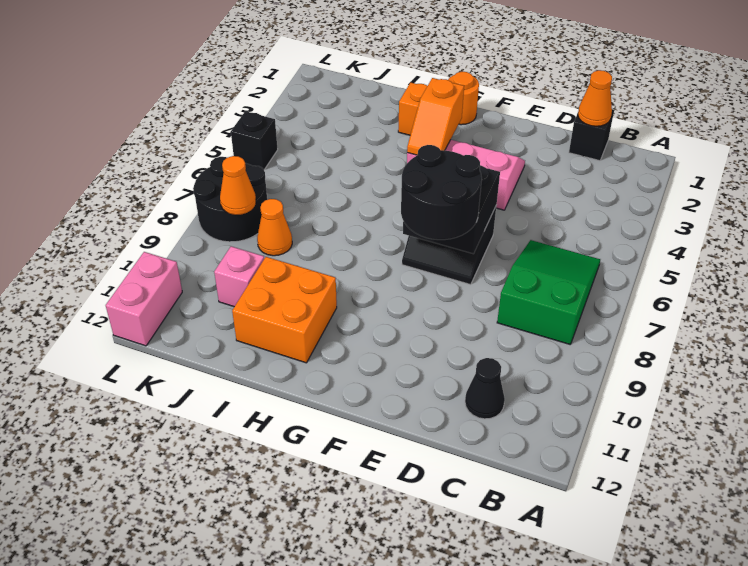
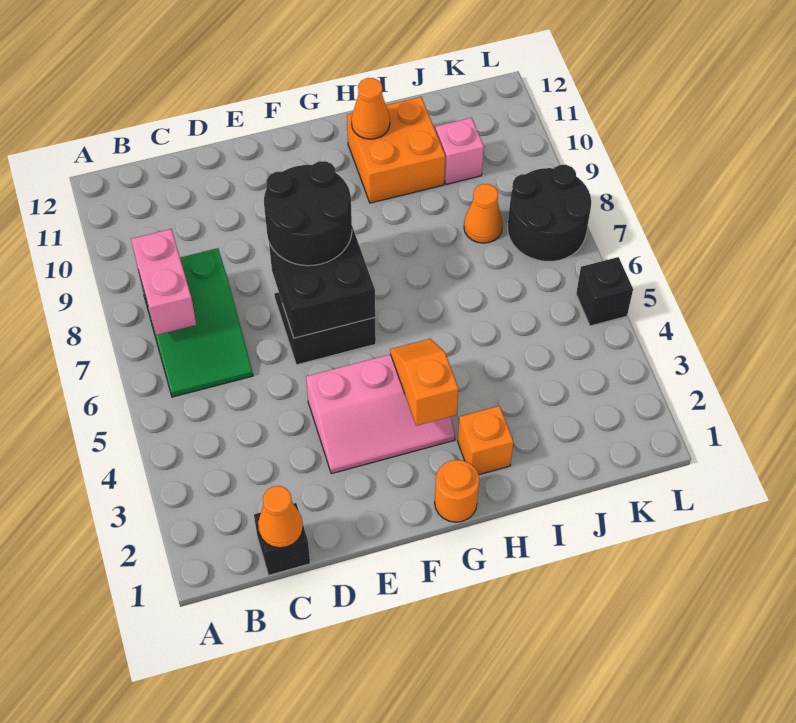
black cone C11 level 1 -> none
orange cone K8 level 2 -> orange cone H11 level 2
pink brick L11:L12 level 1 -> pink brick B7:B8 level 2

